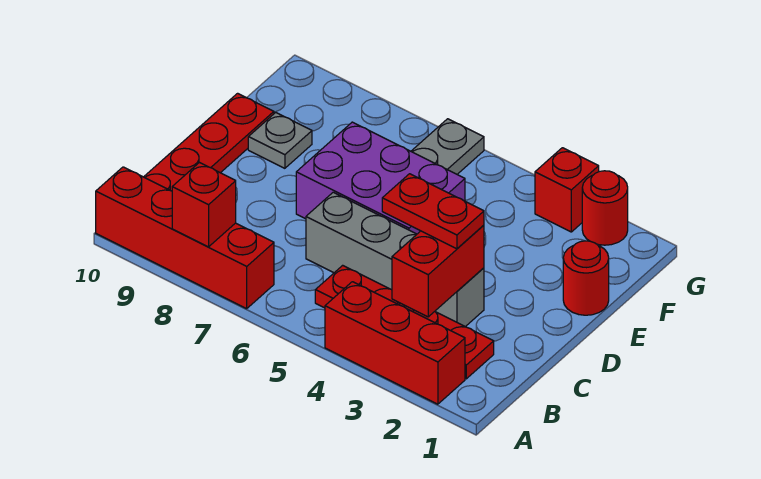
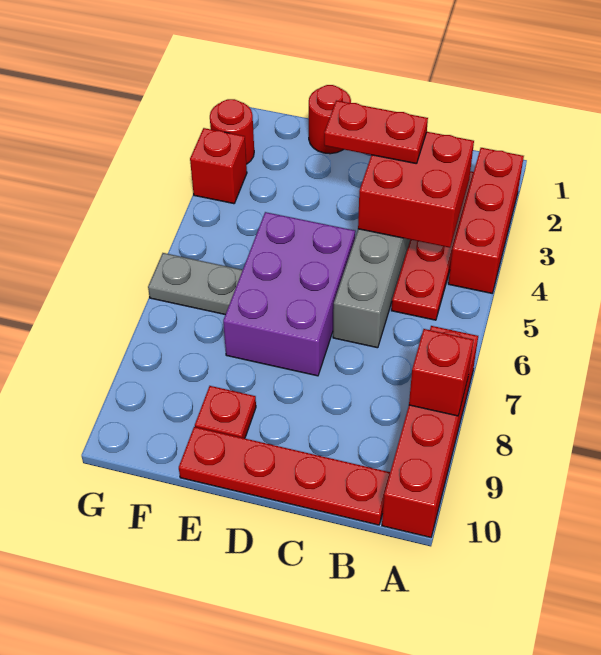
red brick B3:C3 level 2 -> red brick B3:C4 level 2
red plate C3:C4 level 3 -> red plate C3:D3 level 3
grey plate E9 level 1 -> red plate E9 level 1

